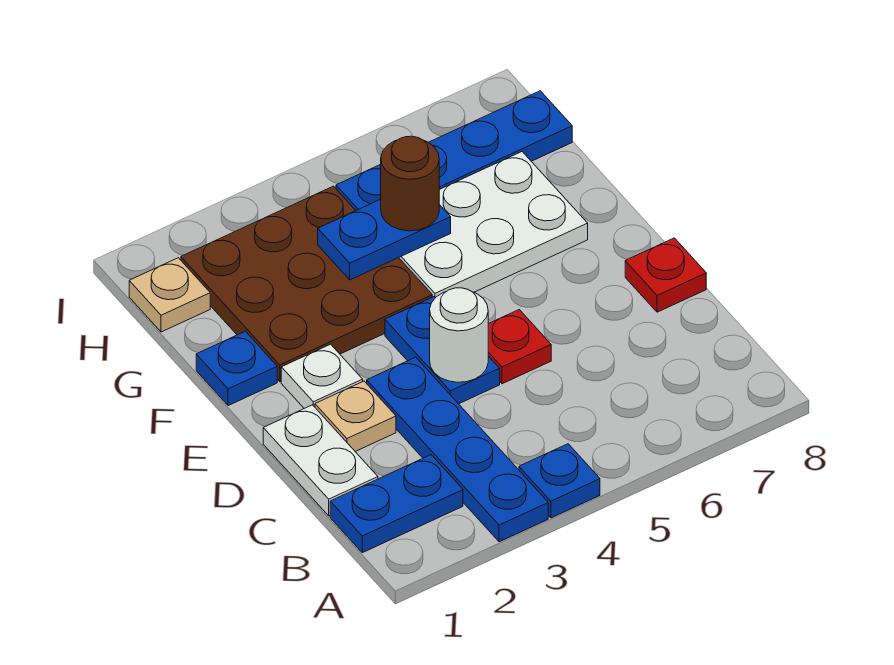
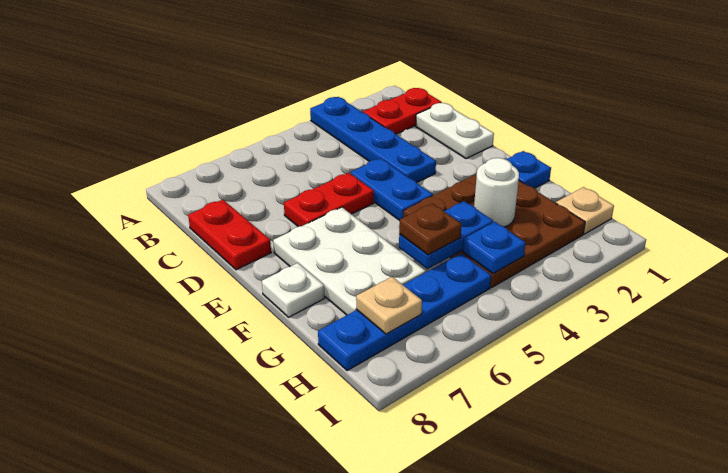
blue plate A4 level 1 -> blue plate H4 level 2
blue plate B1:B2 level 1 -> red plate B1:B2 level 1
tan plate D2 level 1 -> tan plate H7 level 2
white round brick D4 level 2 -> white round brick G3 level 2
red plate D5 level 1 -> red plate D5:D6 level 1
red plate D8 level 1 -> red plate C8:D8 level 1
white plate E2 level 1 -> white plate F8 level 1
white plate F5:G7 level 1 -> white plate E6:G7 level 1
brown round brick G5 level 3 -> brown plate G5 level 3

